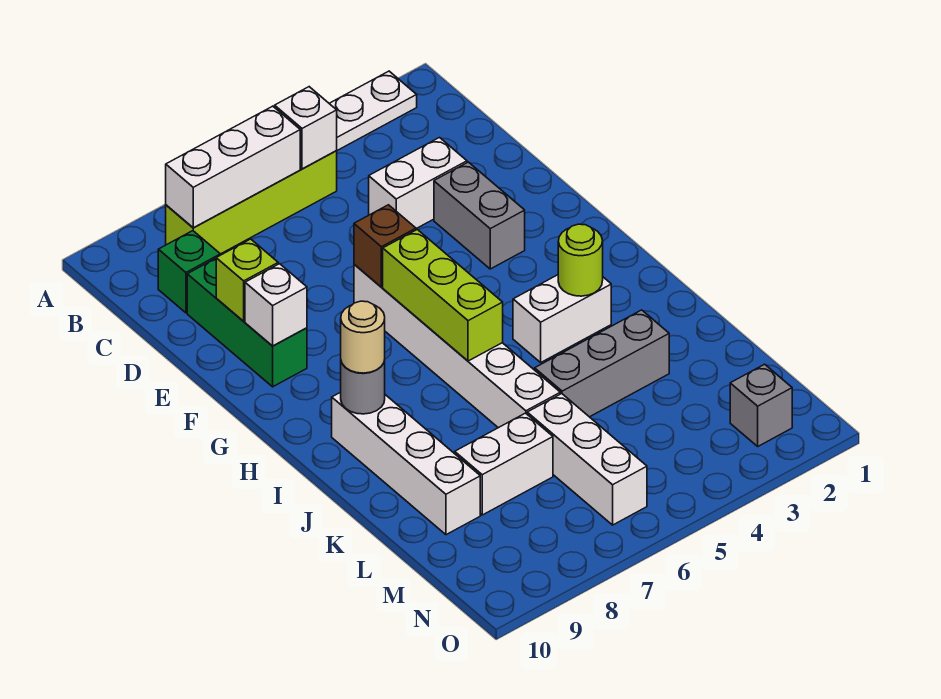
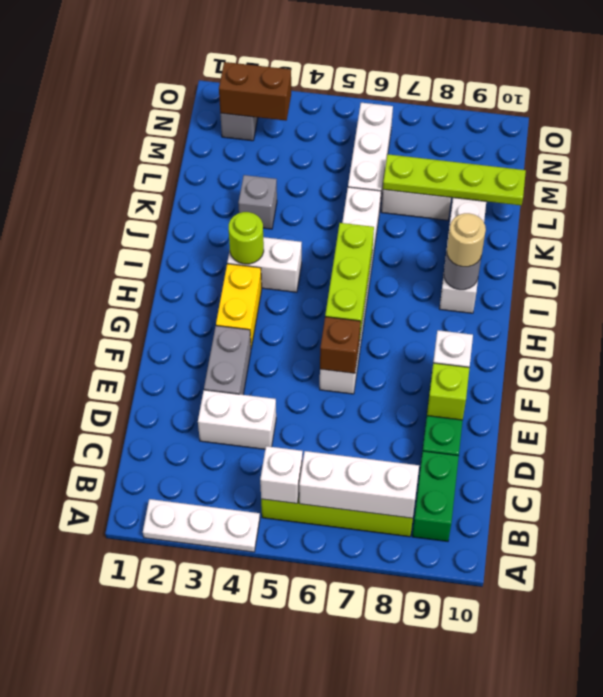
green brick C9 level 1 -> green brick B9:C9 level 1
none -> yellow brick G3:H3 level 1
grey brick K3:K5 level 1 -> grey brick K3 level 1
none -> lime plate L7:L10 level 2
none -> brown brick N2:N3 level 2

